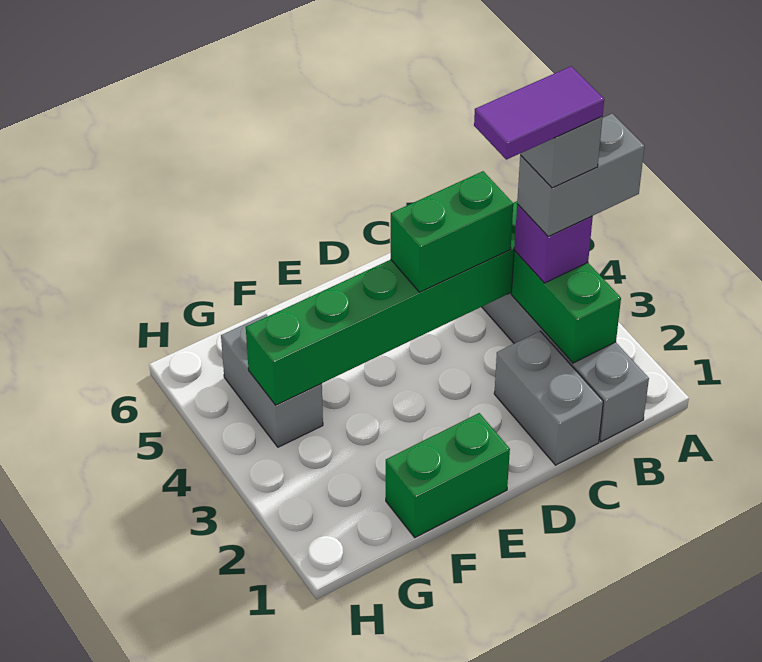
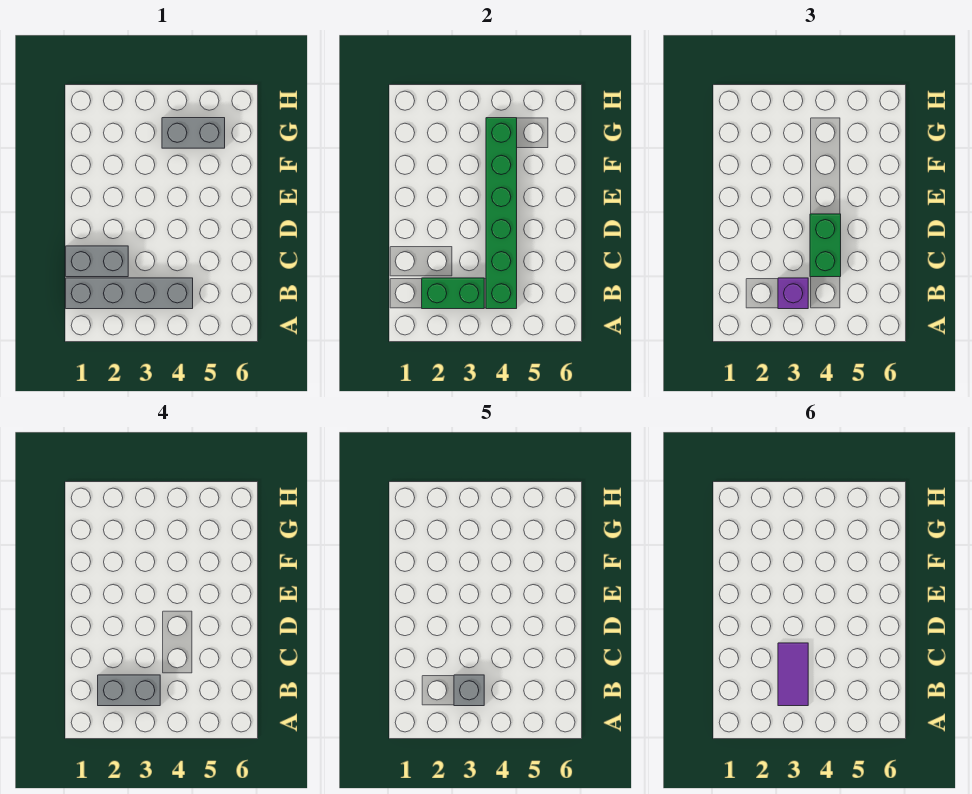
grey brick A3:B3 level 4 -> grey brick B2:B3 level 4
green brick E1:F1 level 1 -> none

